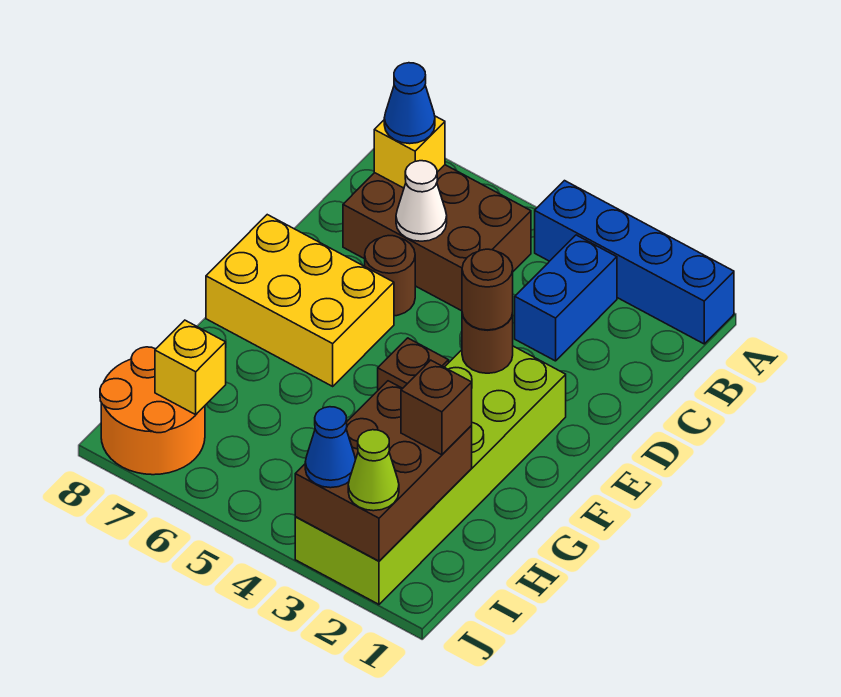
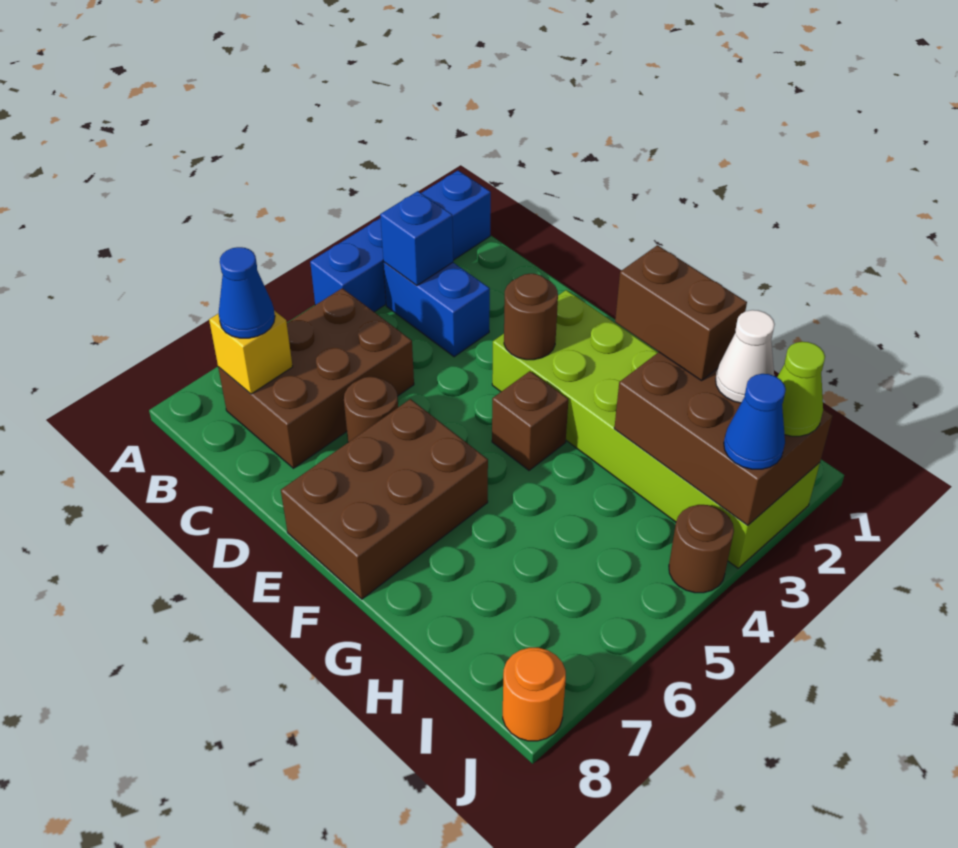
none -> blue brick B3 level 2
white cone C6 level 2 -> white cone I2 level 3
brown round brick E3 level 3 -> brown round brick J4 level 1
yellow brick E6:F8 level 1 -> brown brick E6:F8 level 1
brown brick H2 level 3 -> brown brick G2:H2 level 3
orange round brick I7:J8 level 1 -> orange round brick J8 level 1
yellow brick I7 level 2 -> none

